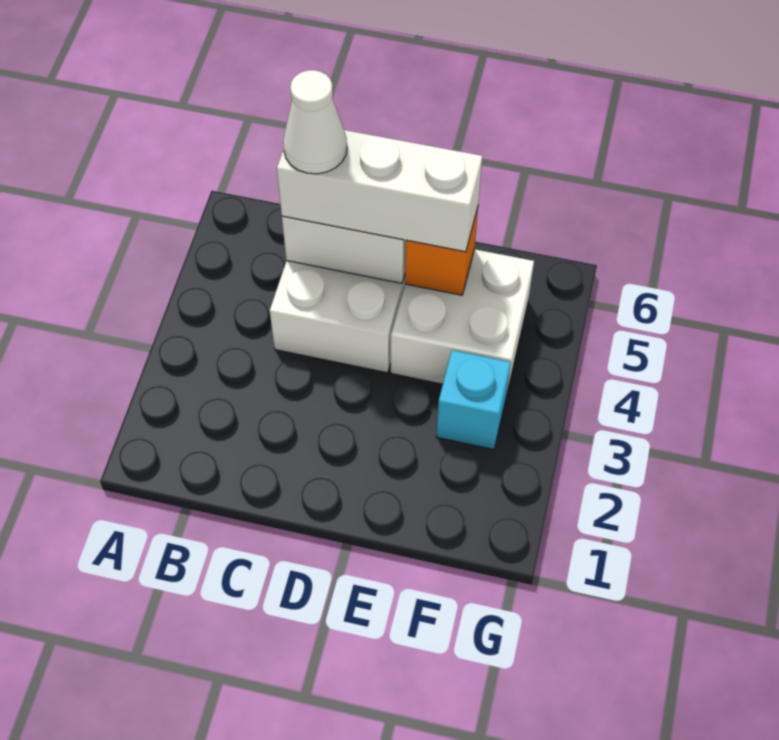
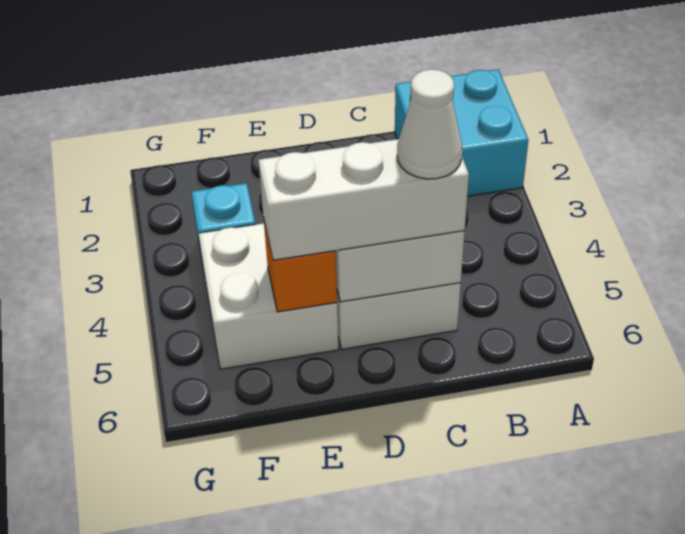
none -> cyan brick A1:B2 level 1

